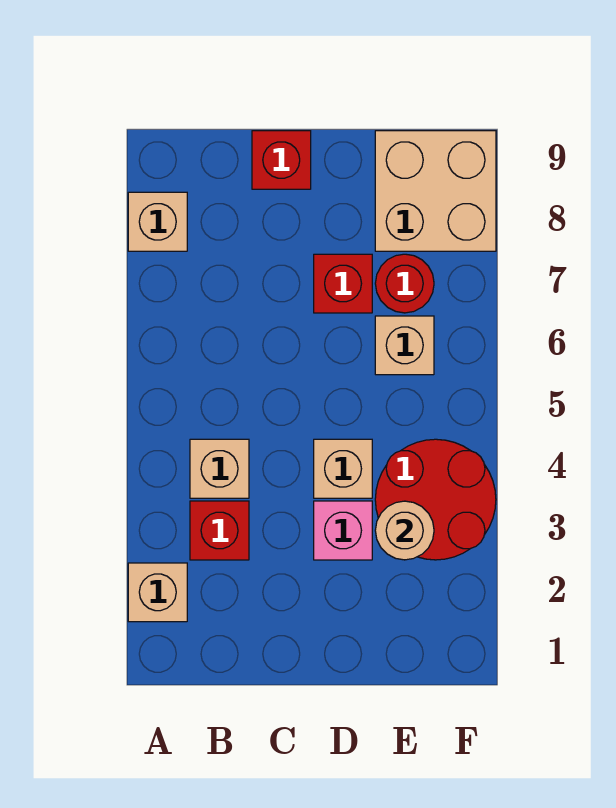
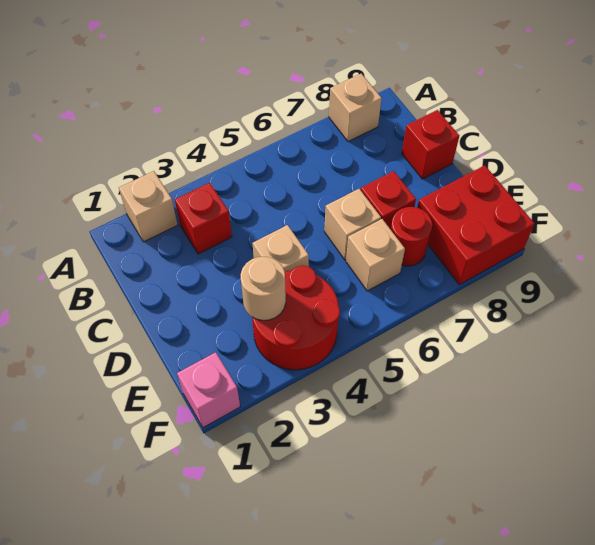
tan brick B4 level 1 -> tan brick D6 level 1
pink brick D3 level 1 -> pink brick F1 level 1
tan brick E8:F9 level 1 -> red brick E8:F9 level 1

